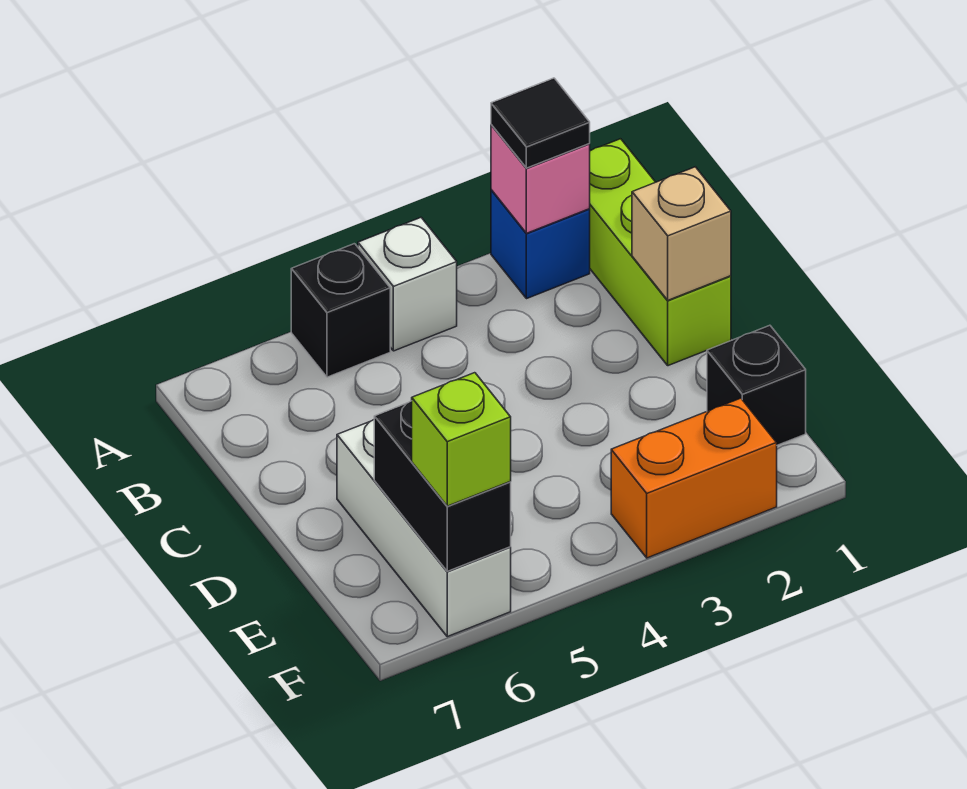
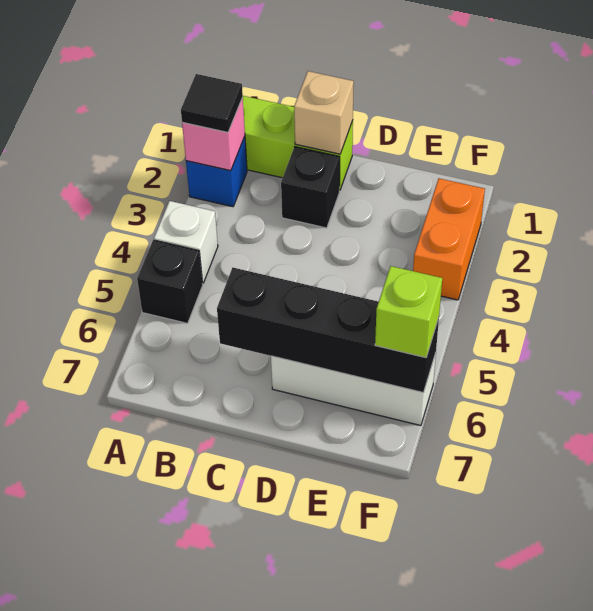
black brick E1 level 1 -> black brick C2 level 1
black brick E6:F6 level 2 -> black brick C6:F6 level 2

